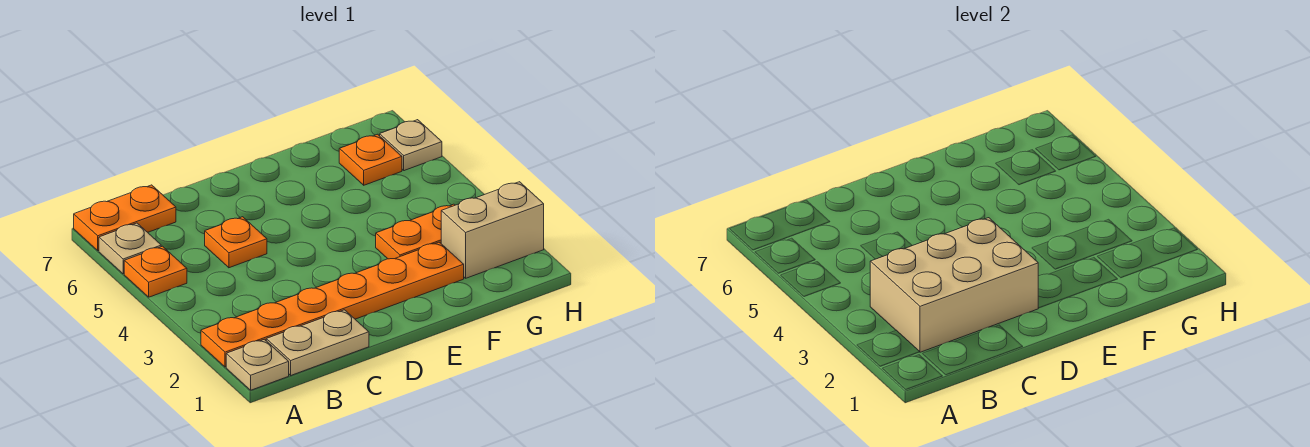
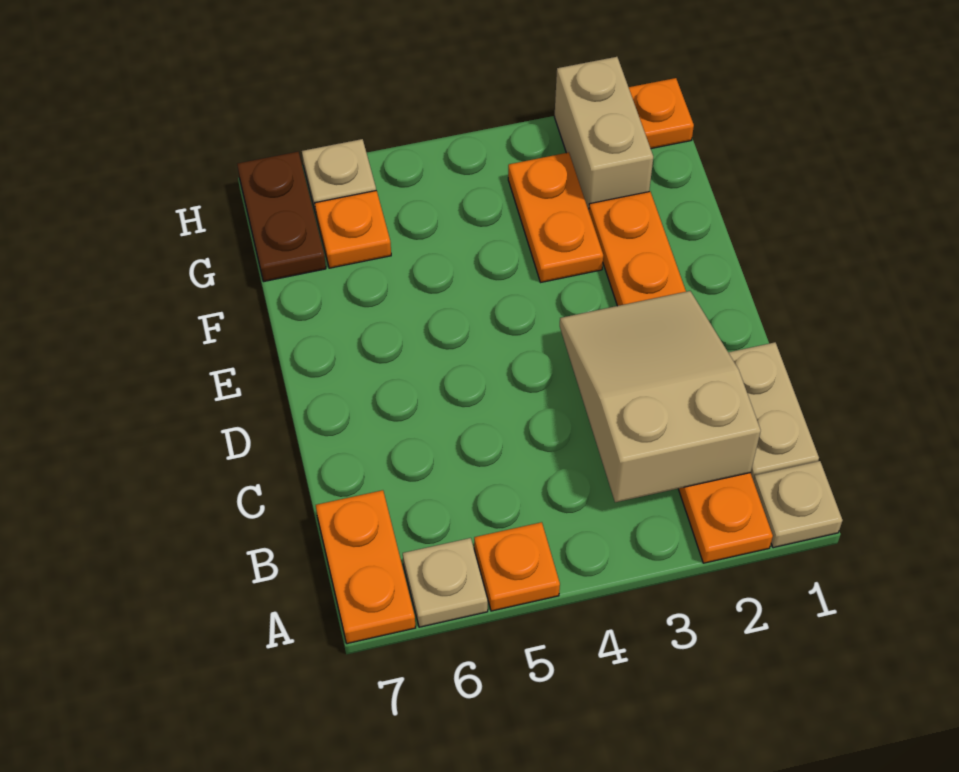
tan brick B2:D3 level 2 -> tan slope B2:D3 level 2 top B
orange plate C5 level 1 -> orange plate H1 level 1
none -> brown plate G7:H7 level 1

